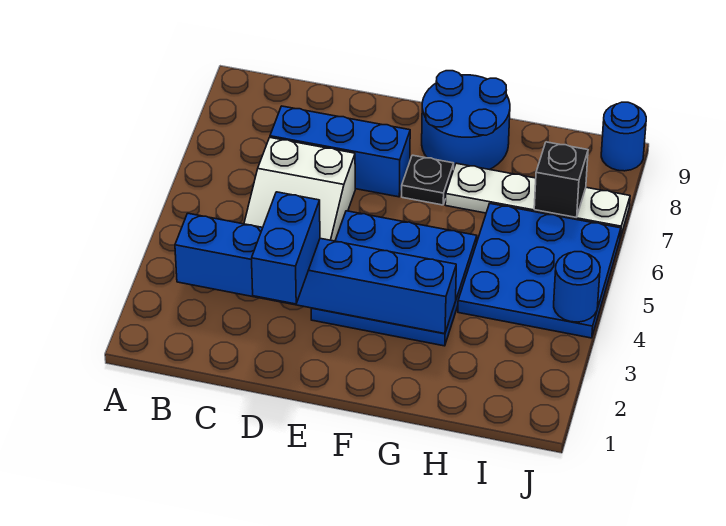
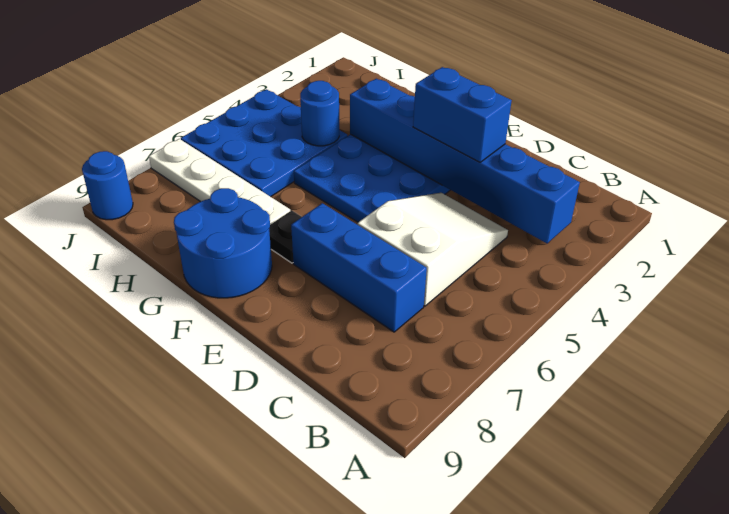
blue brick D2:D3 level 3 -> blue brick D3:E3 level 3
black brick I7 level 2 -> none
blue round brick J4 level 2 -> blue round brick H4 level 2

